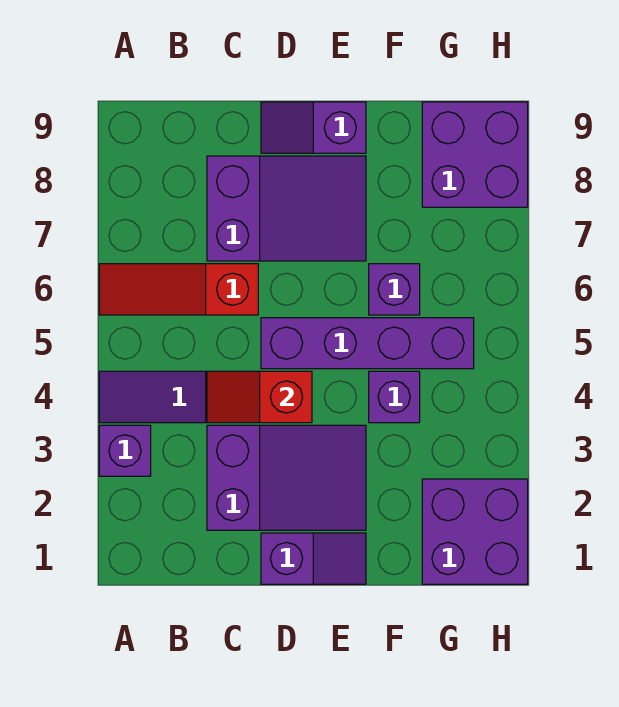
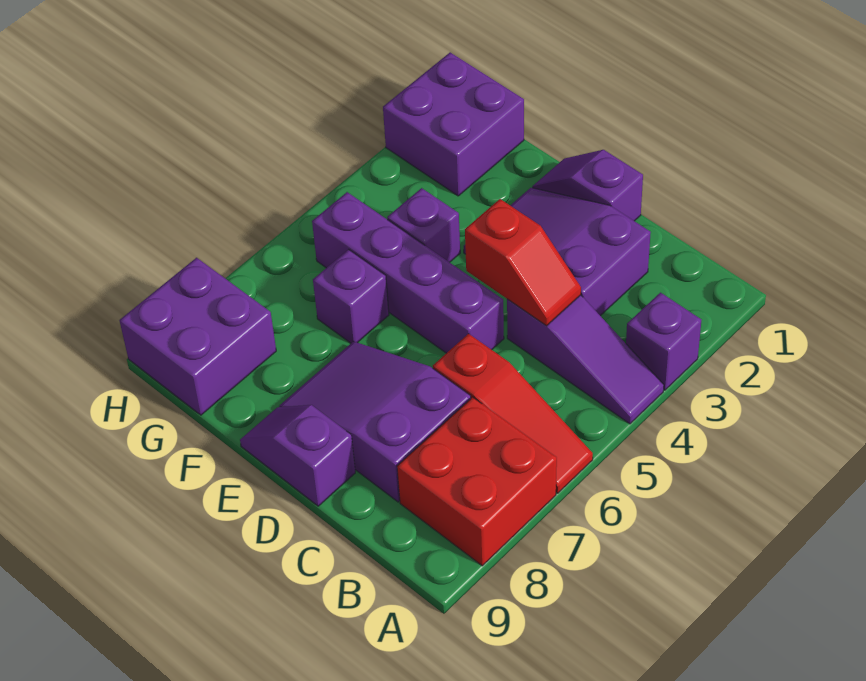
none -> red brick A7:B8 level 1
purple slope D9:E9 level 1 top E -> purple slope D9:E9 level 1 top D

